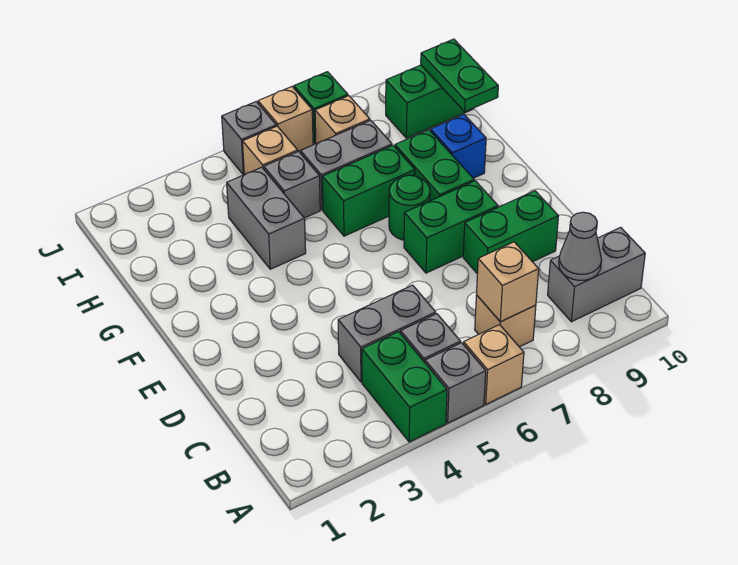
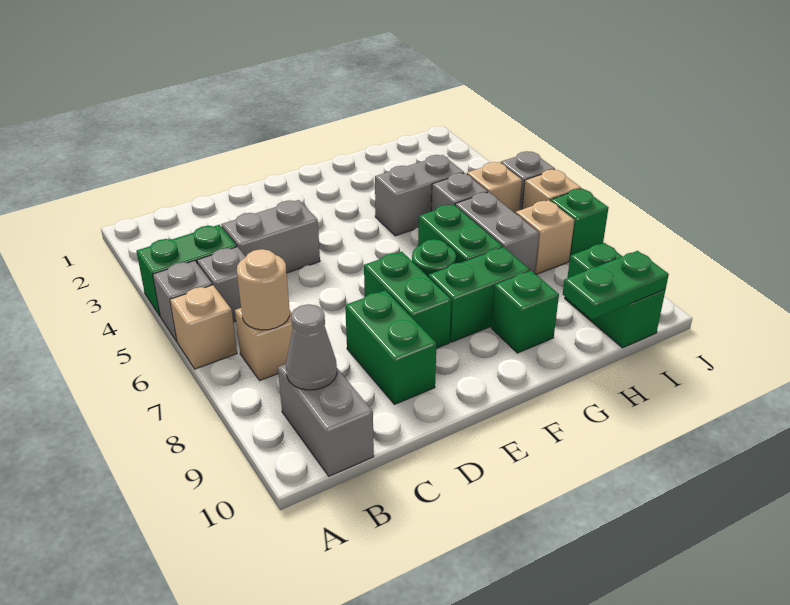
tan brick B7 level 2 -> tan round brick B7 level 2
grey brick C4:C5 level 1 -> grey brick C4:D4 level 1
blue brick G9 level 1 -> green brick G9 level 1

